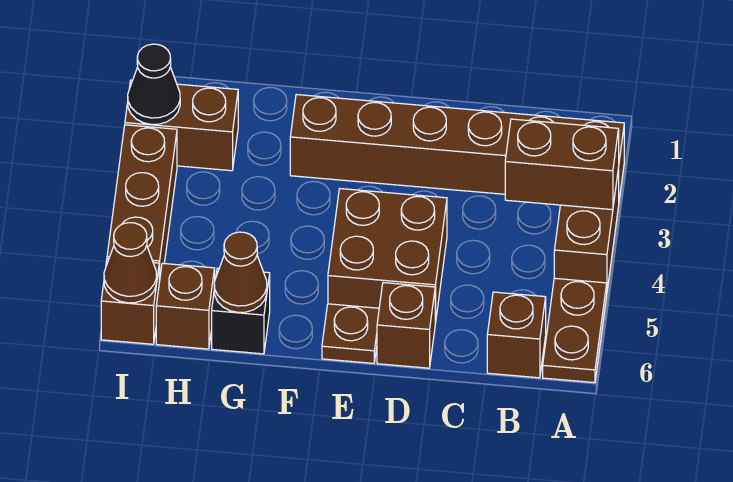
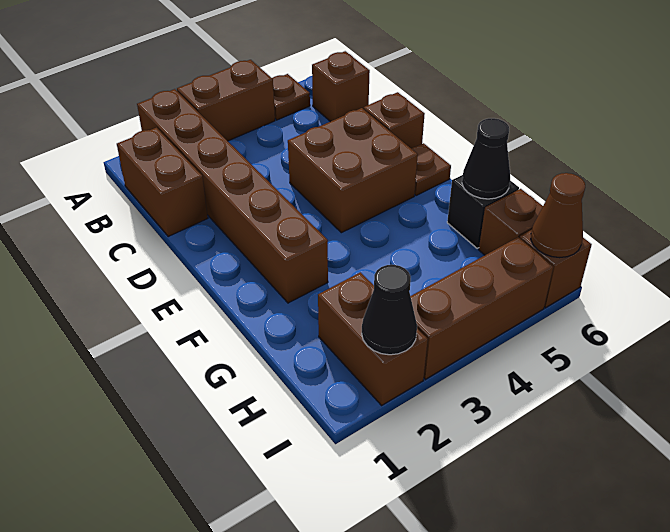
brown brick A3:B3 level 2 -> brown brick B1:C1 level 1
brown plate A5:A6 level 1 -> brown plate A5 level 1
brown cone G6 level 2 -> black cone G6 level 2

